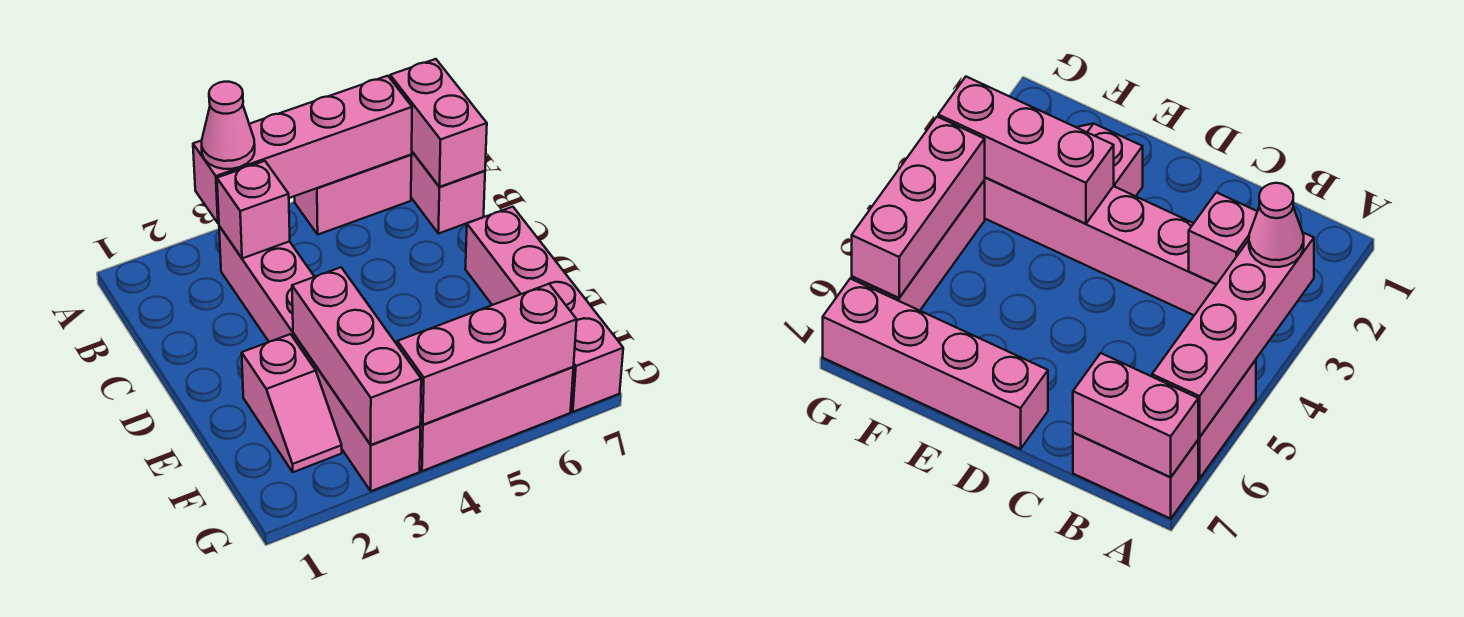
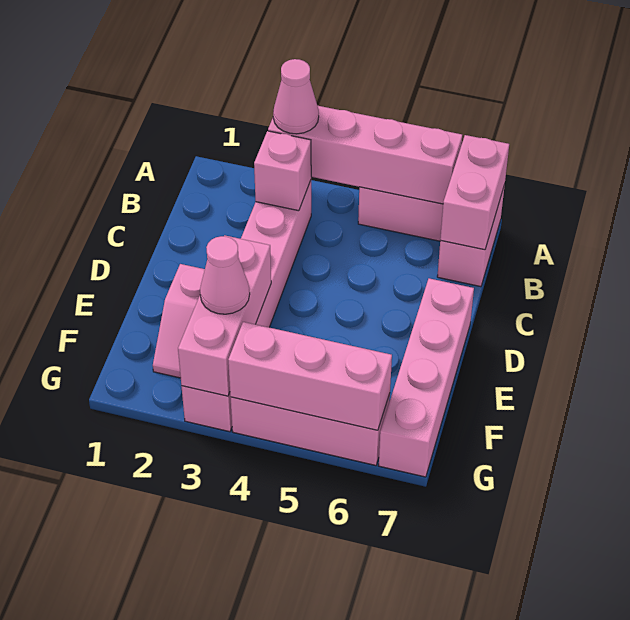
none -> pink cone F3 level 3

